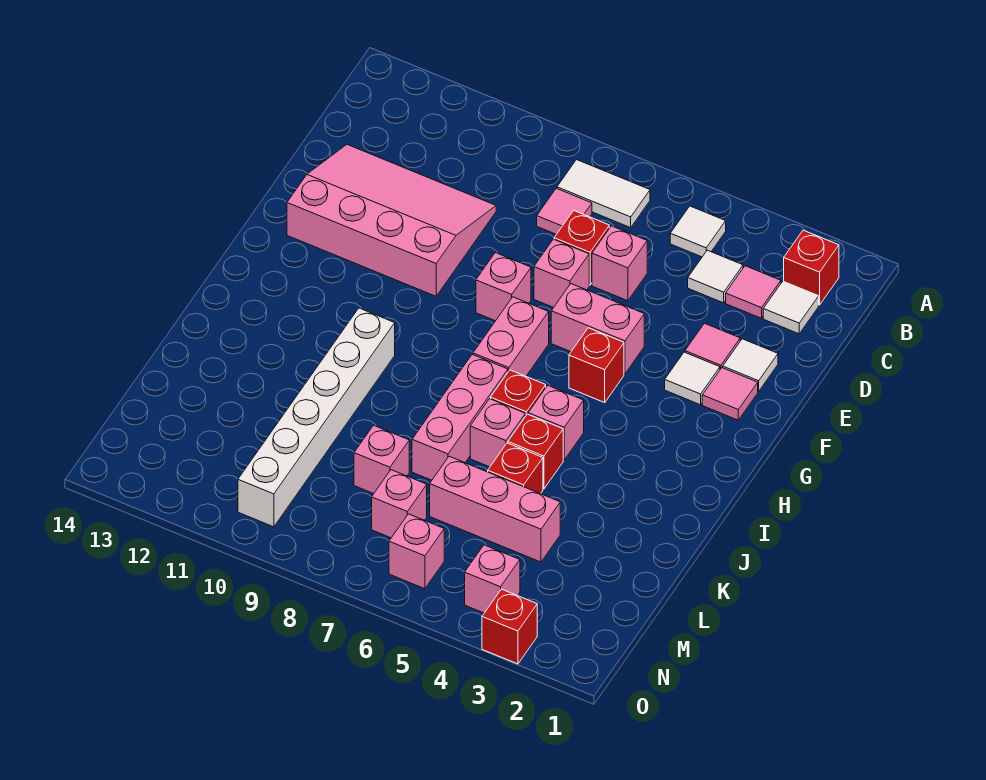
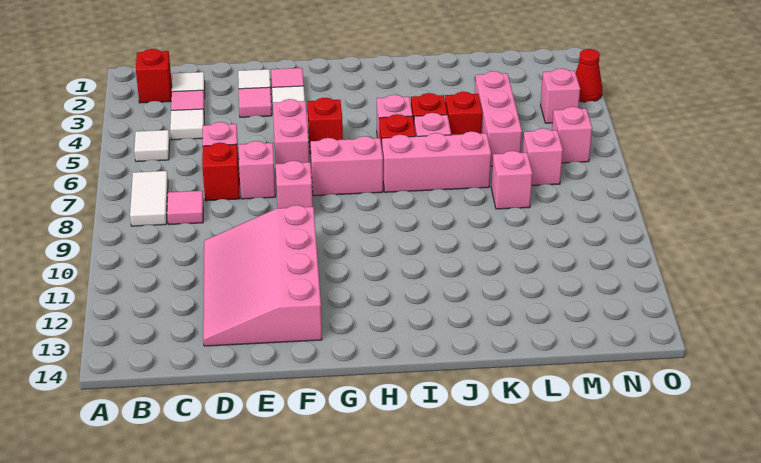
white brick I10:N10 level 1 -> none
red brick O3 level 1 -> red cone O3 level 1

